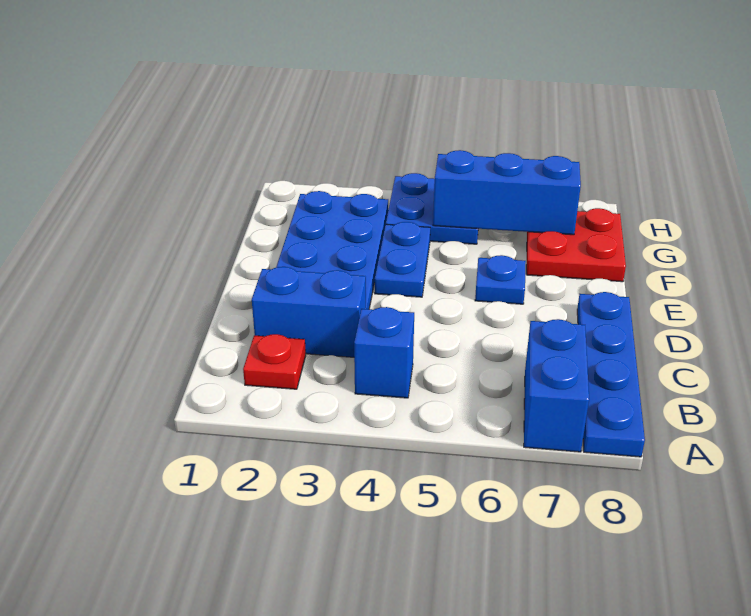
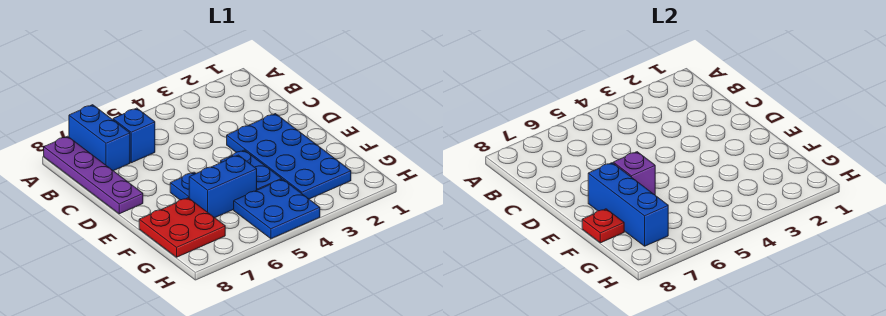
blue plate A8:D8 level 1 -> purple plate A8:D8 level 1
red plate B2 level 1 -> red plate F8 level 2
blue brick B4 level 1 -> blue brick B6 level 1
blue brick C2:C3 level 1 -> blue brick F5:F6 level 1
none -> purple brick E6 level 2
blue brick G5:G7 level 2 -> blue brick E7:G7 level 2

